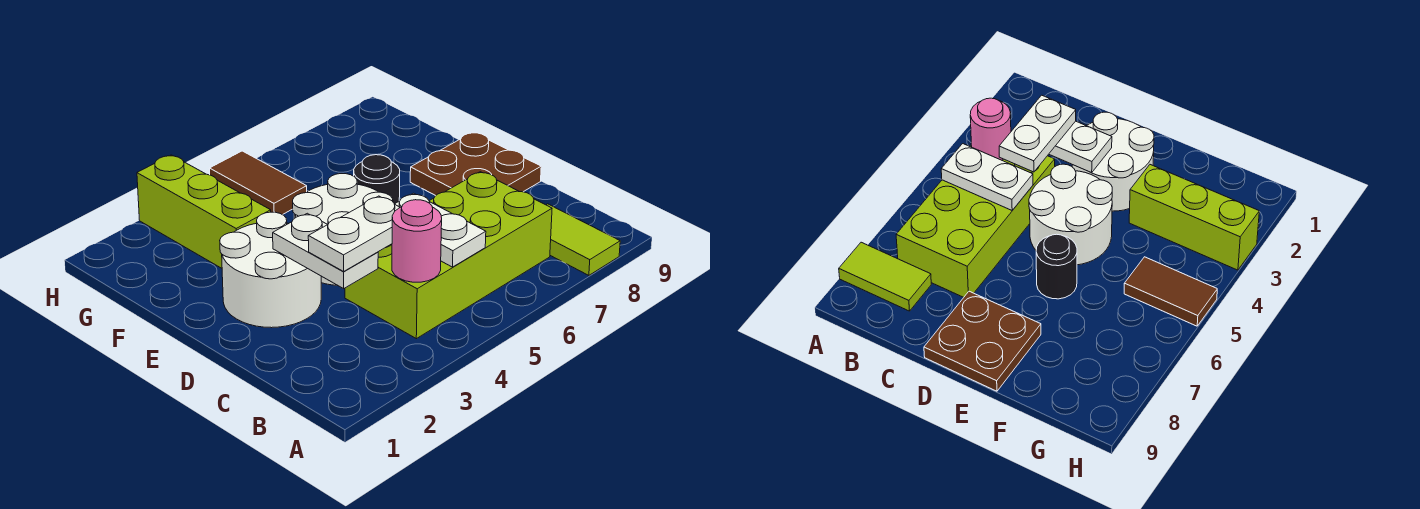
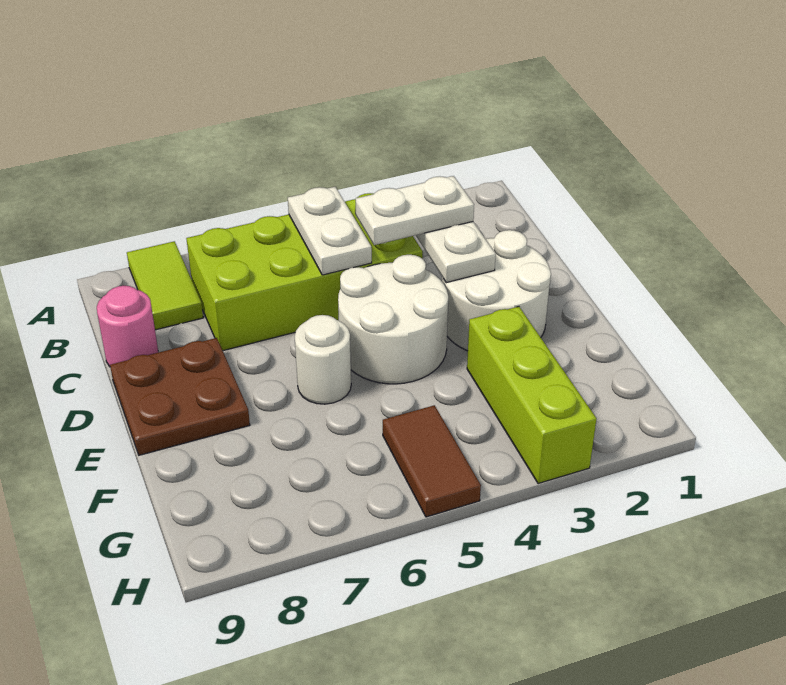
pink round brick B4 level 2 -> pink round brick C9 level 1
black round brick E6 level 1 -> white round brick E6 level 1

